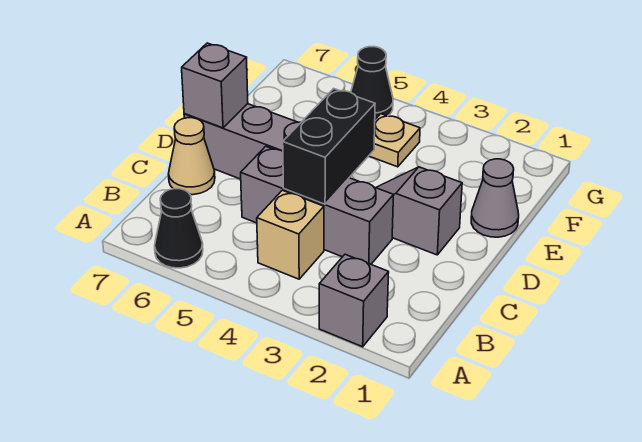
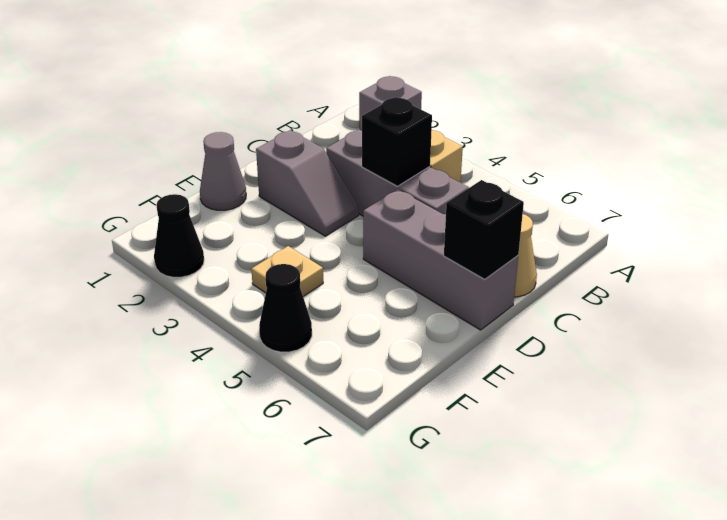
black cone A6 level 1 -> black cone G2 level 1
black brick C4:D4 level 2 -> black brick C4 level 2
grey brick D7 level 2 -> black brick D7 level 2

